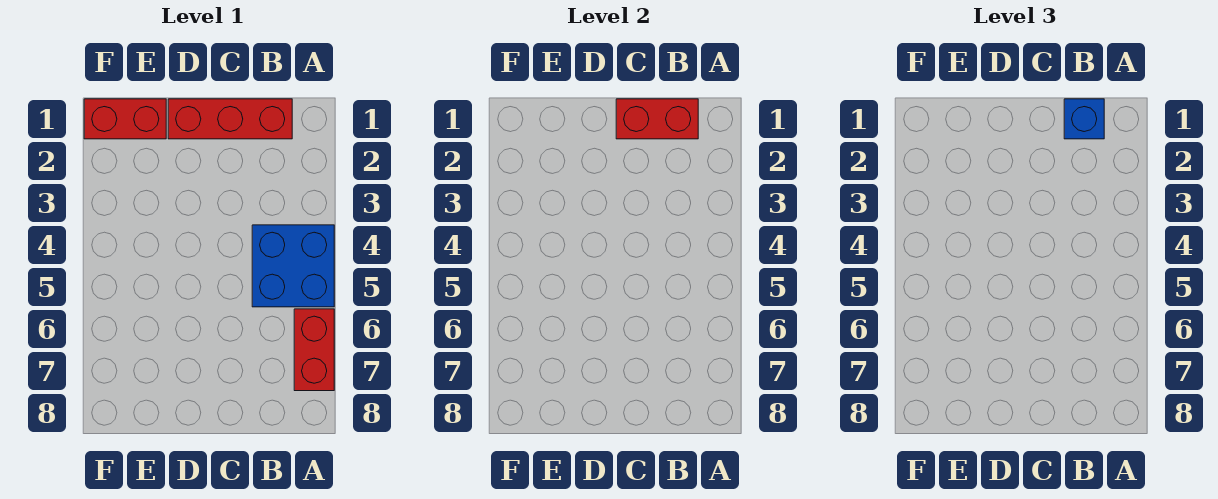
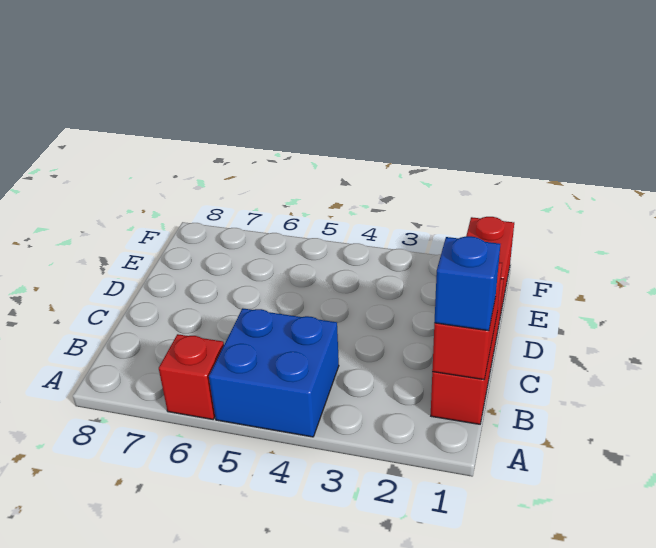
red brick A6:A7 level 1 -> red brick A6 level 1

